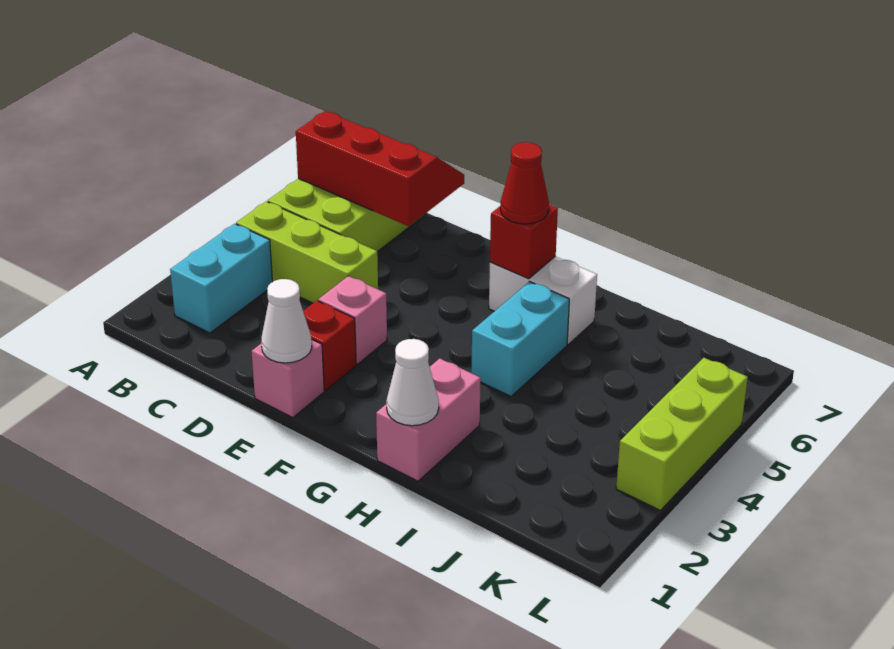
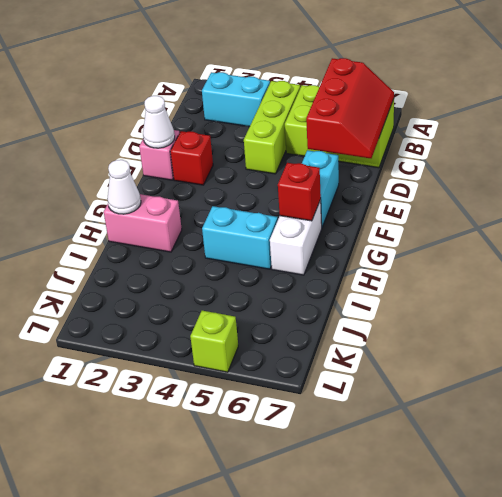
pink brick E3 level 1 -> none
none -> cyan brick E6:F6 level 1
red cone G6 level 3 -> none
lime brick L3:L5 level 1 -> lime brick L5 level 1

